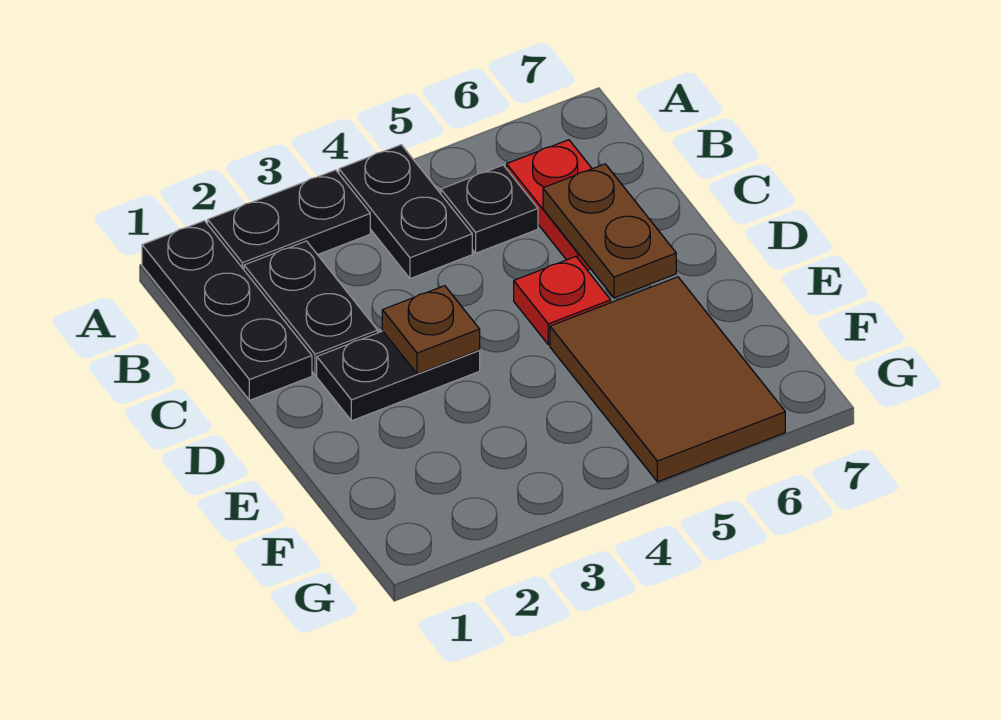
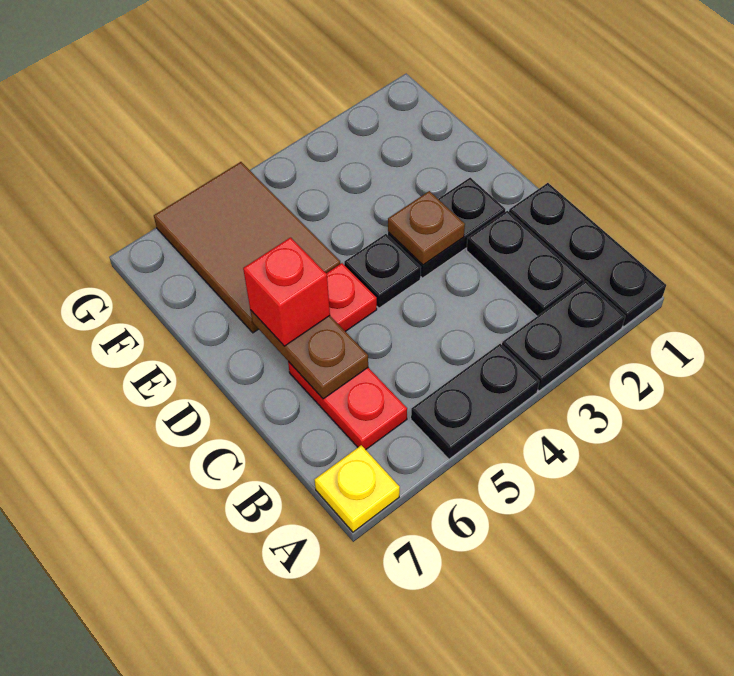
black plate A4:B4 level 1 -> black plate A4:A5 level 1
none -> yellow plate A7 level 1
black plate B5 level 1 -> black plate D4 level 1
none -> red brick D6 level 3

